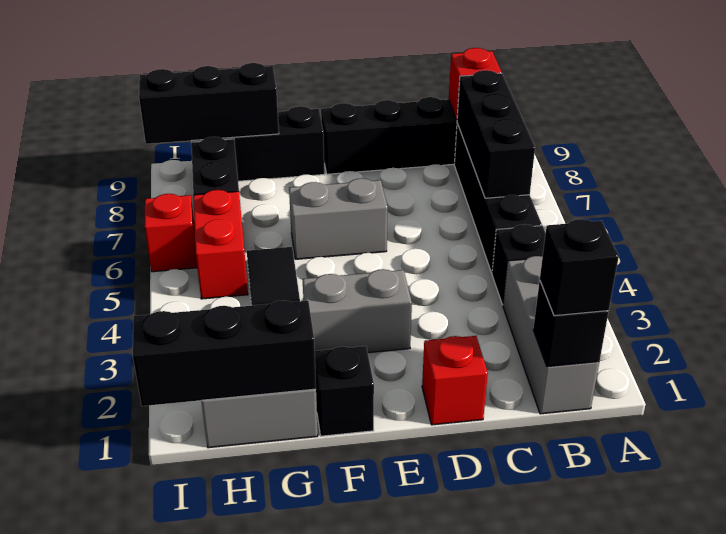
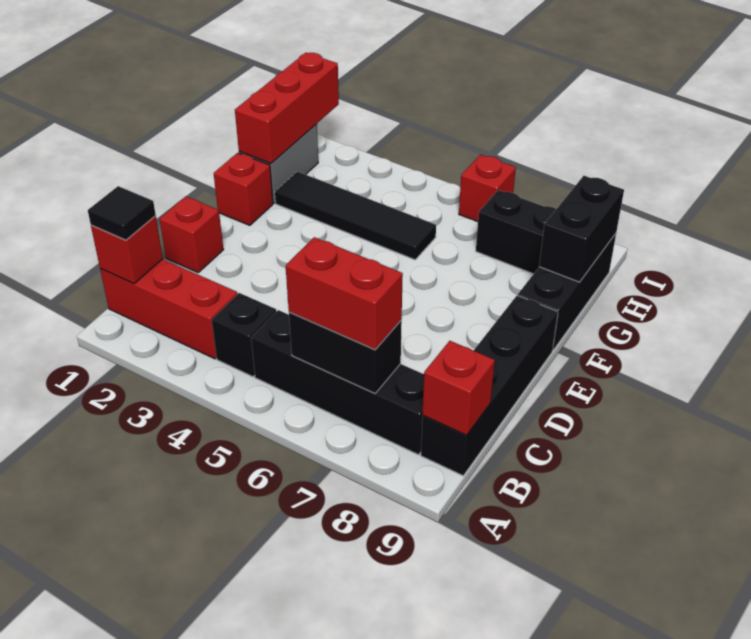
grey brick B1:B3 level 1 -> red brick B1:B3 level 1
black brick B1 level 2 -> red brick B1 level 2
black brick B1 level 3 -> black tile B1 level 3
black brick B6:B8 level 2 -> black brick B6:B7 level 2
grey brick E3:F3 level 1 -> none
grey brick E6:F6 level 1 -> none
black brick F1 level 1 -> red brick F1 level 1
black brick G1:I1 level 2 -> red brick G1:I1 level 2
black brick G9:I9 level 2 -> black brick G9:H9 level 2
red brick H5:H6 level 1 -> red brick B6:B7 level 3

